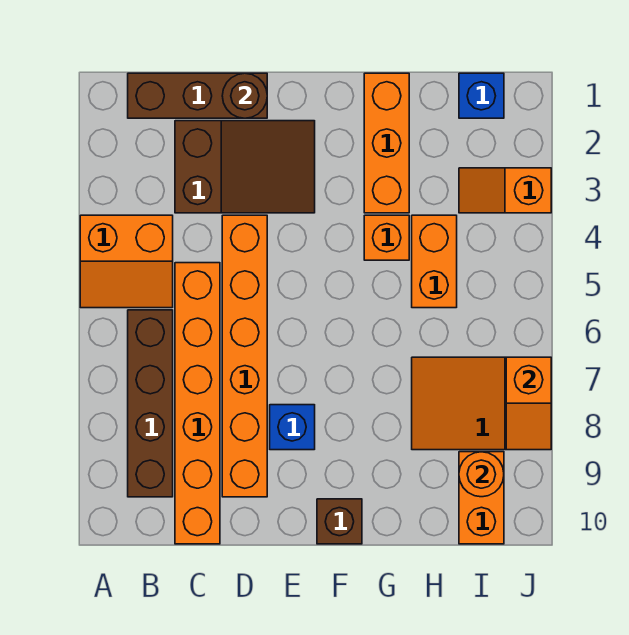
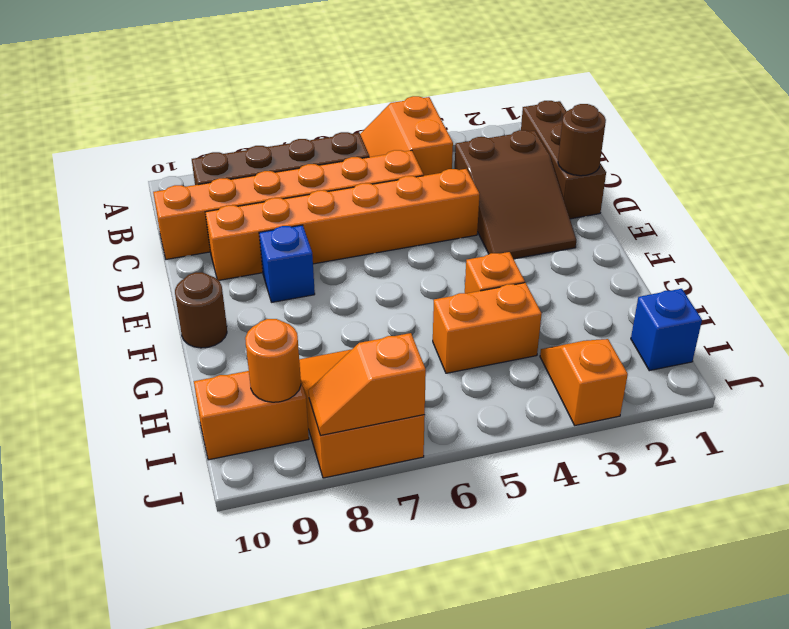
brown brick F10 level 1 -> brown round brick F10 level 1
orange brick G1:G3 level 1 -> none

